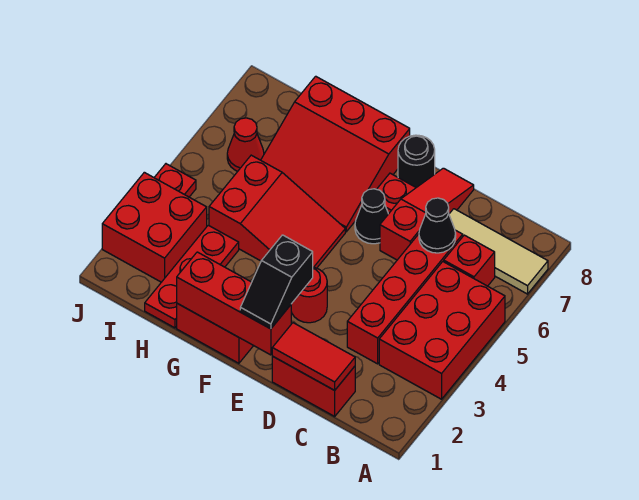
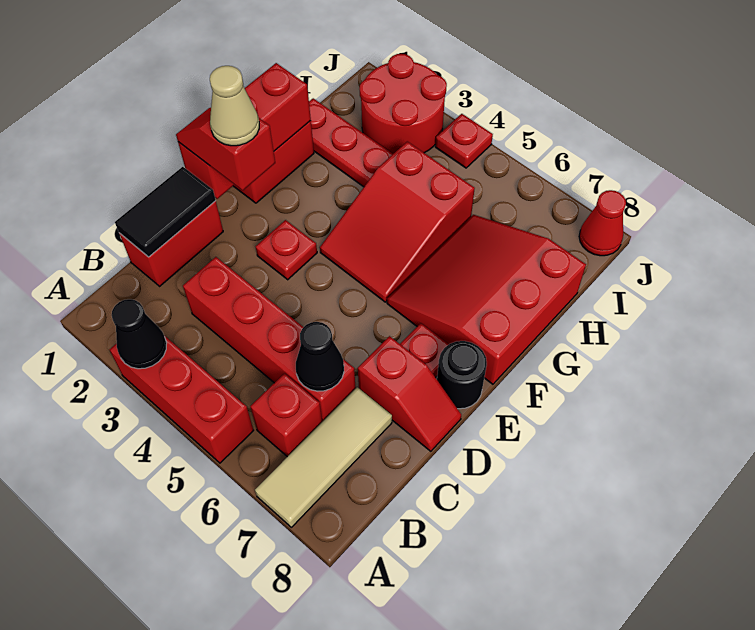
red brick A3:B5 level 1 -> red brick A3:A5 level 1
red tile C1:D1 level 2 -> black tile C1:D1 level 2
red slope D6:D8 level 1 top 6 -> red slope D7:D8 level 1 top 7
black slope E1:E2 level 3 top 2 -> red slope E1:E2 level 3 top 2
none -> tan cone E2 level 4
red round brick E3 level 1 -> red plate E3 level 1
black cone E6 level 1 -> black cone A3 level 2
red brick I2:J3 level 1 -> red round brick I2:J3 level 1
red cone I6 level 1 -> red cone J8 level 1

